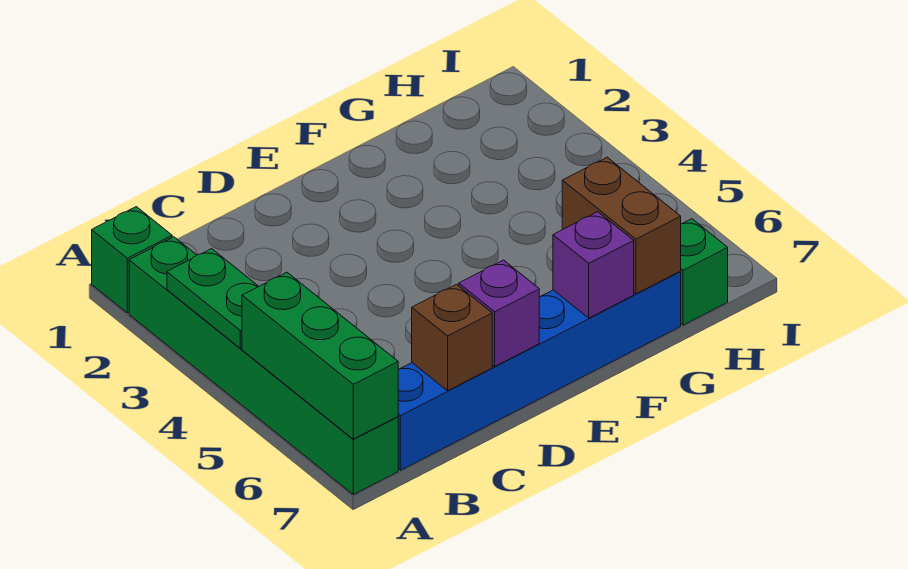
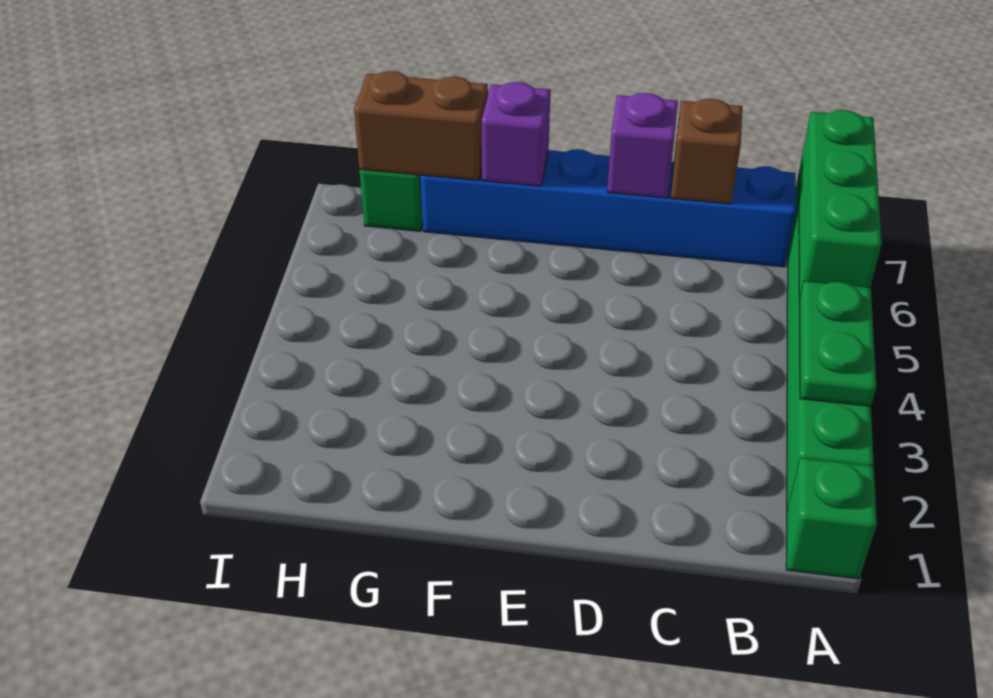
brown brick G6:G7 level 2 -> brown brick G7:H7 level 2

